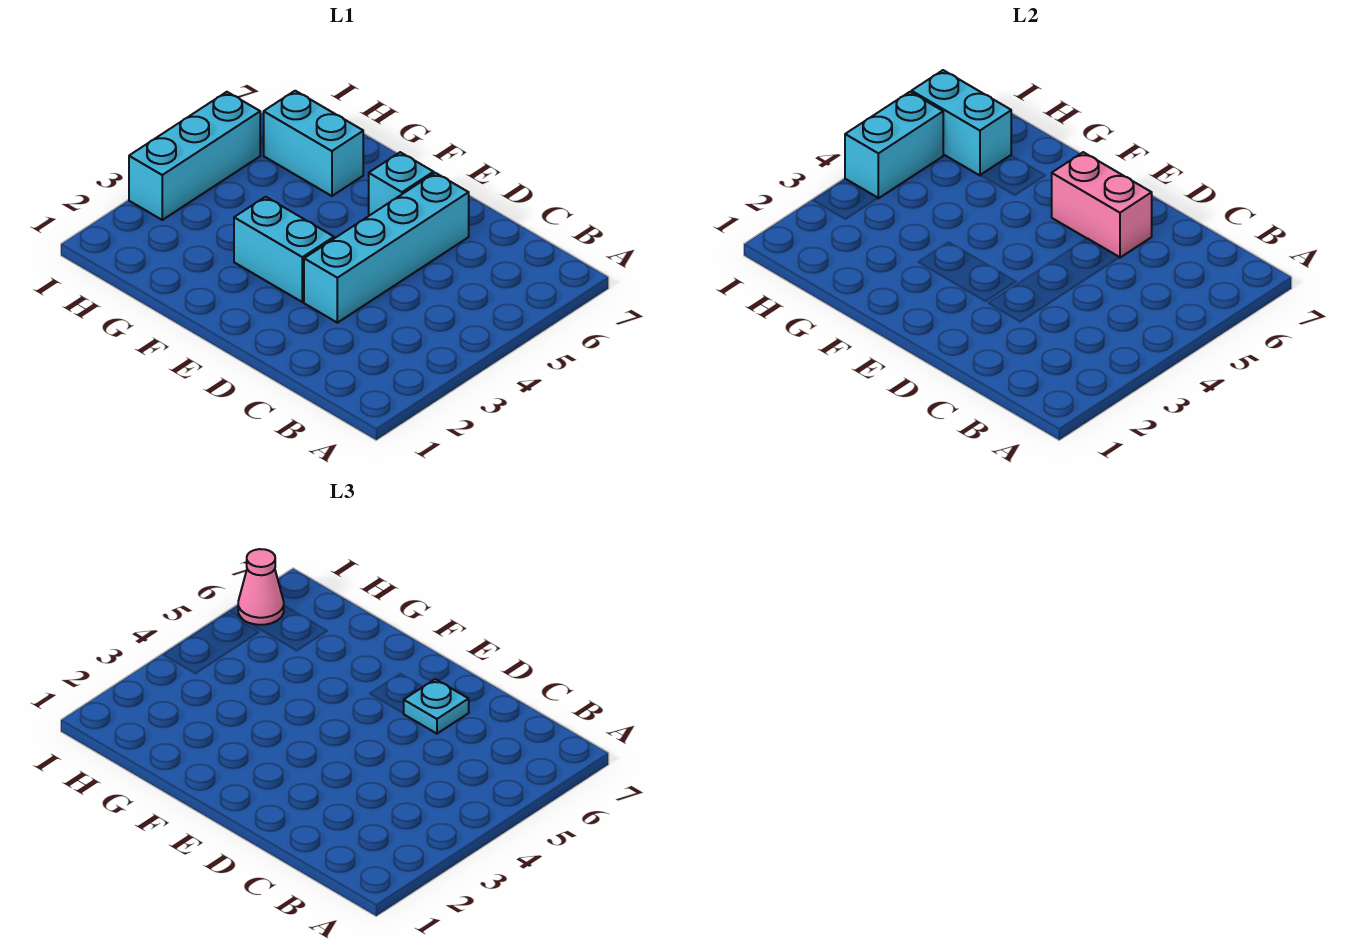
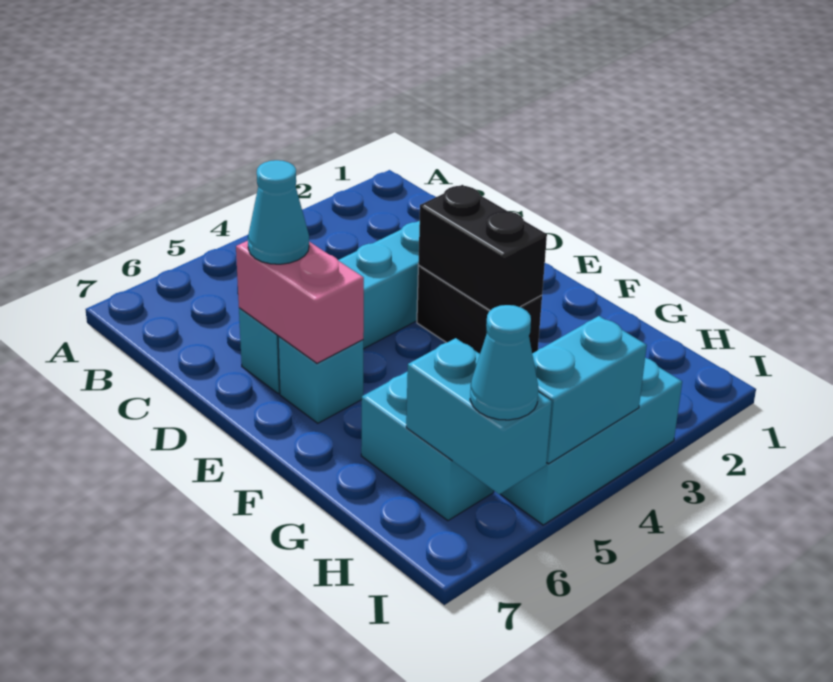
cyan plate D6 level 3 -> cyan cone D6 level 3
cyan brick E3:F3 level 1 -> black brick E3:F3 level 1
none -> black brick E3:F3 level 2
pink cone I6 level 3 -> cyan cone I6 level 3

